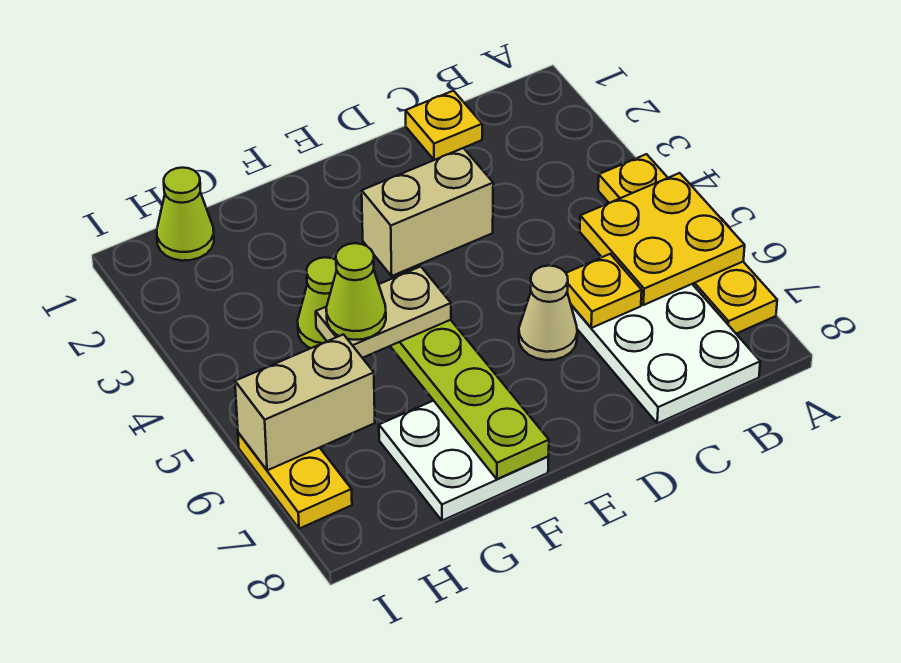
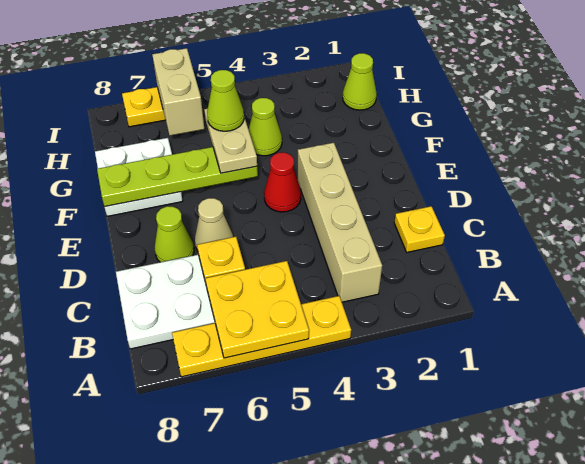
tan brick D3:E3 level 1 -> tan brick B3:E3 level 1
none -> lime cone D7 level 1
none -> red cone E4 level 1

